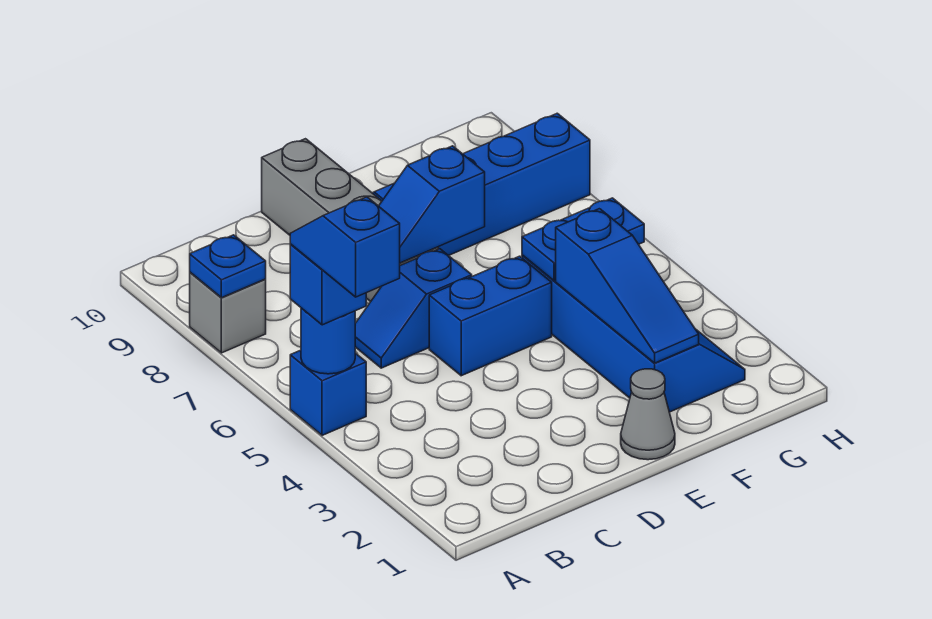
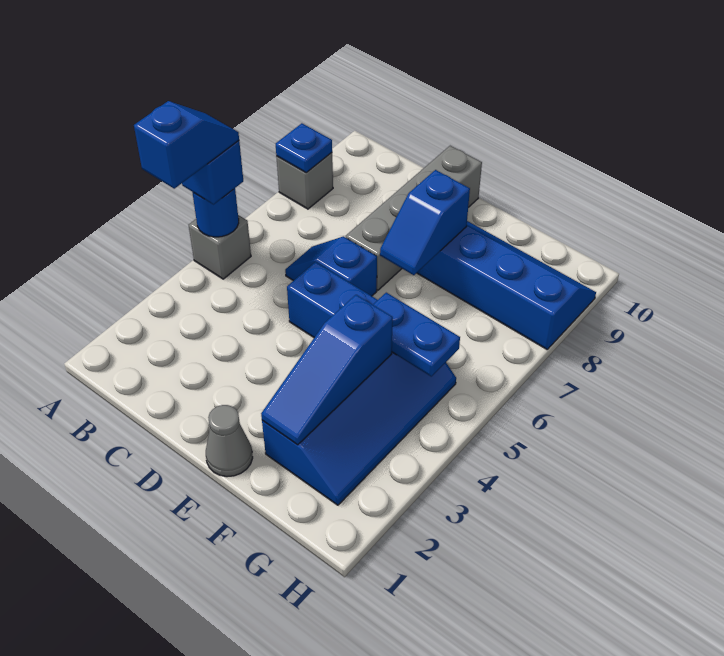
blue brick A5 level 1 -> grey brick A5 level 1
blue slope D7:E7 level 2 top E -> blue slope E7:E8 level 2 top 8

